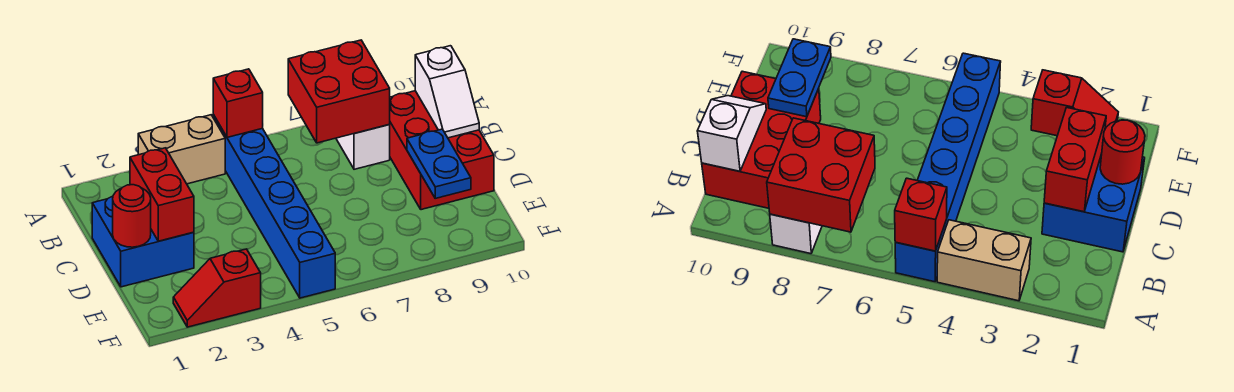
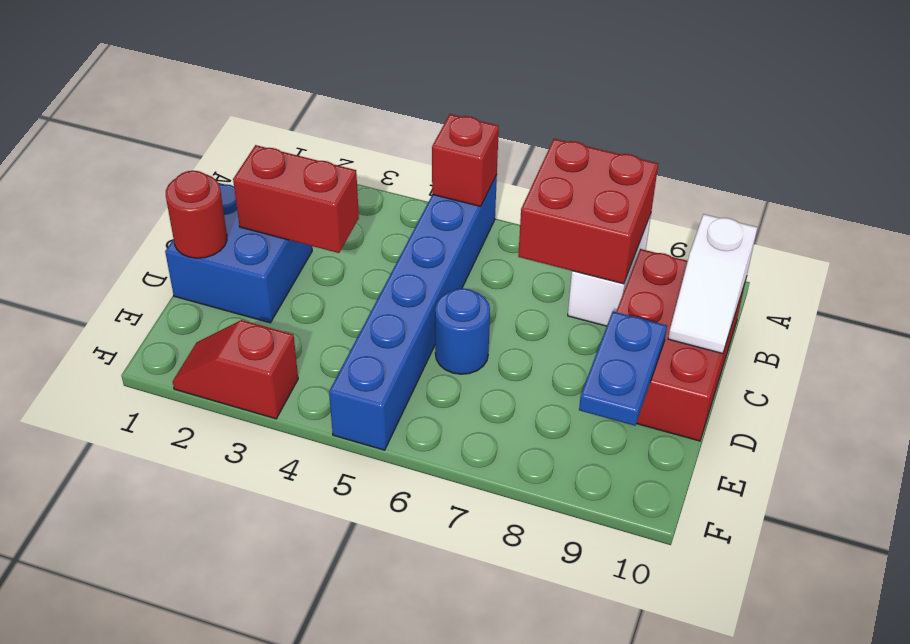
tan brick A3:A4 level 1 -> none
red brick C2:D2 level 2 -> red brick C2:C3 level 2
none -> blue round brick D6 level 1

